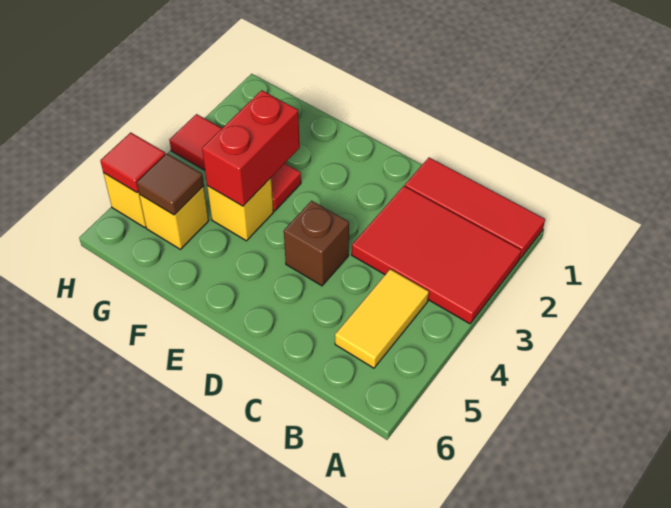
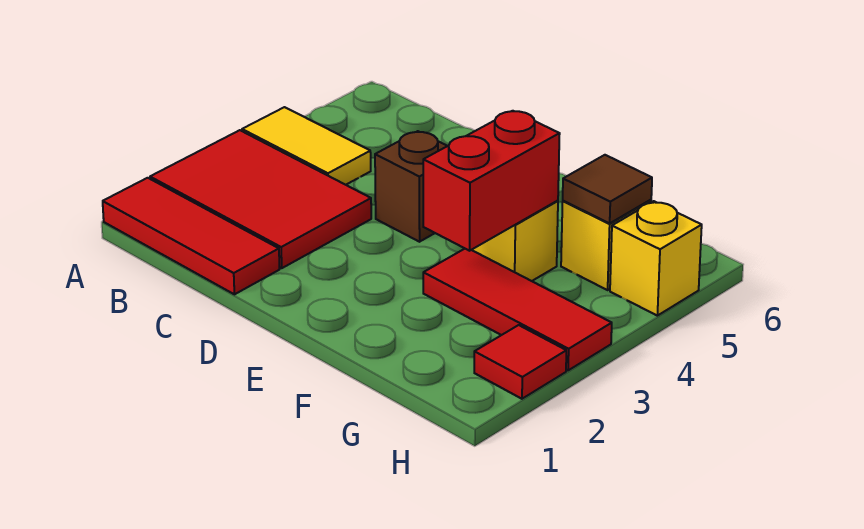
yellow tile B4:B5 level 1 -> yellow tile A4:B4 level 1
red tile H5 level 2 -> red tile H2 level 1

